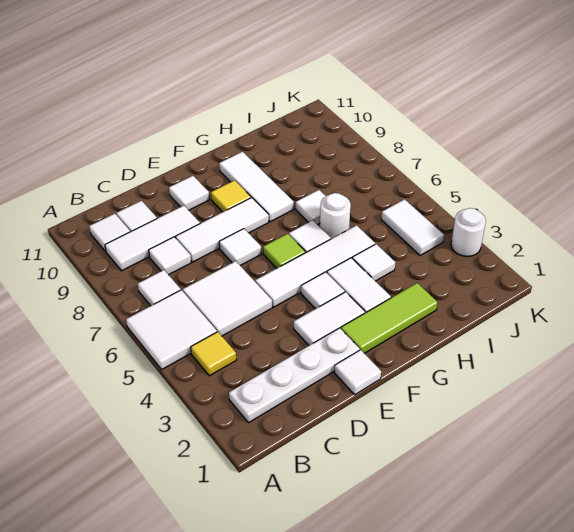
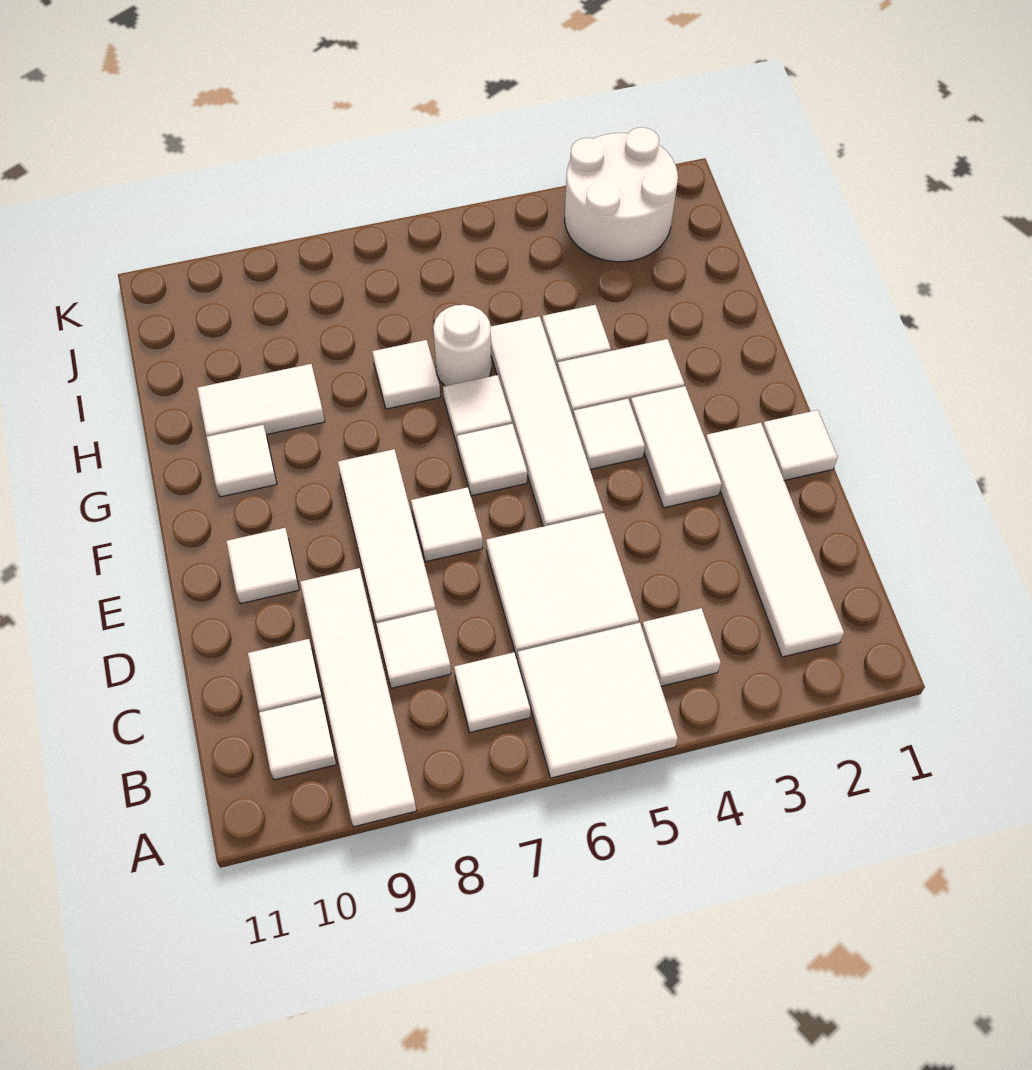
white plate B2:E2 level 1 -> white tile B2:E2 level 1
yellow tile B4 level 1 -> white tile B4 level 1
white tile B9:D9 level 1 -> white tile A9:D9 level 1
lime tile F2:H2 level 1 -> none
lime tile F6 level 1 -> white tile F6 level 1
yellow tile F9 level 1 -> none
white tile G8:G10 level 1 -> white tile G10 level 1
white tile J4:J5 level 1 -> white tile H9:H10 level 1
white round brick K3 level 1 -> white round brick J2:K3 level 1

